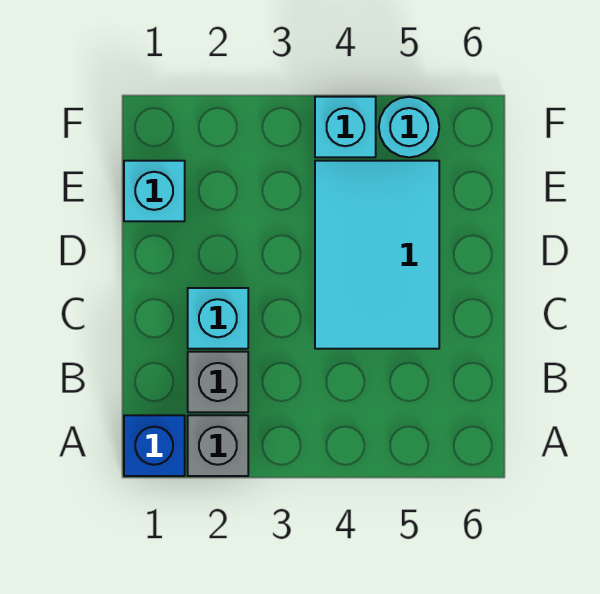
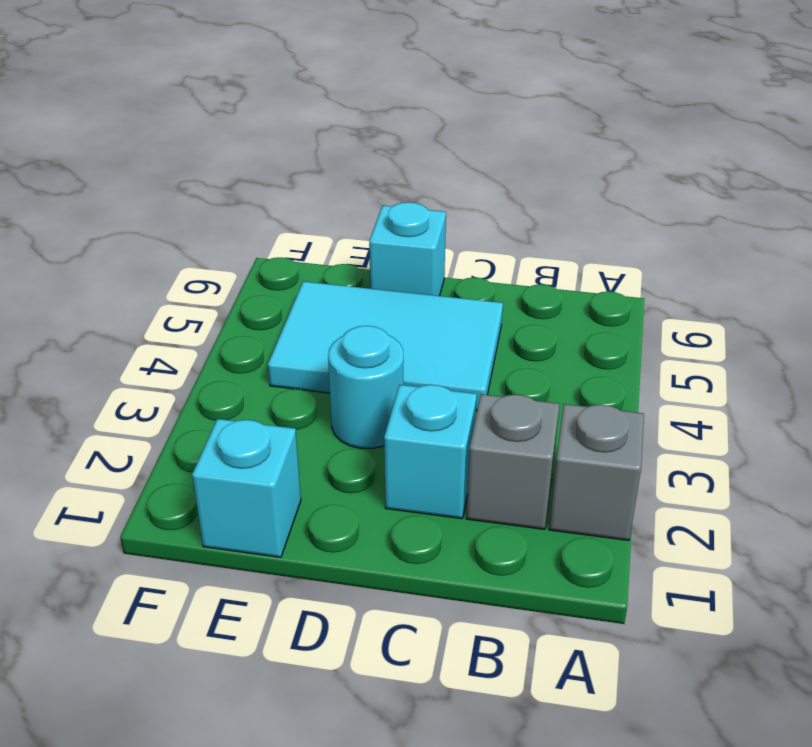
blue brick A1 level 1 -> none
cyan brick F4 level 1 -> cyan brick D6 level 1
cyan round brick F5 level 1 -> cyan round brick D3 level 1

